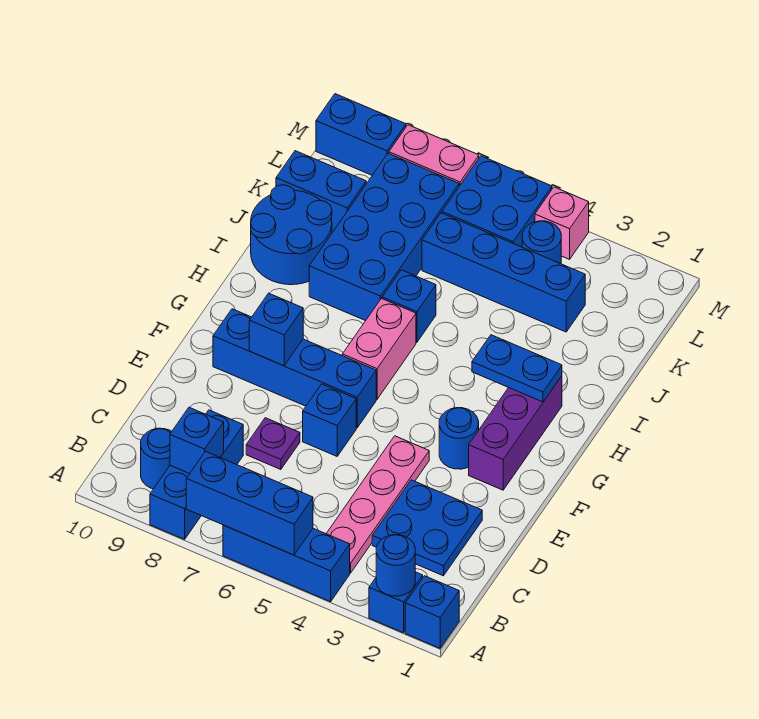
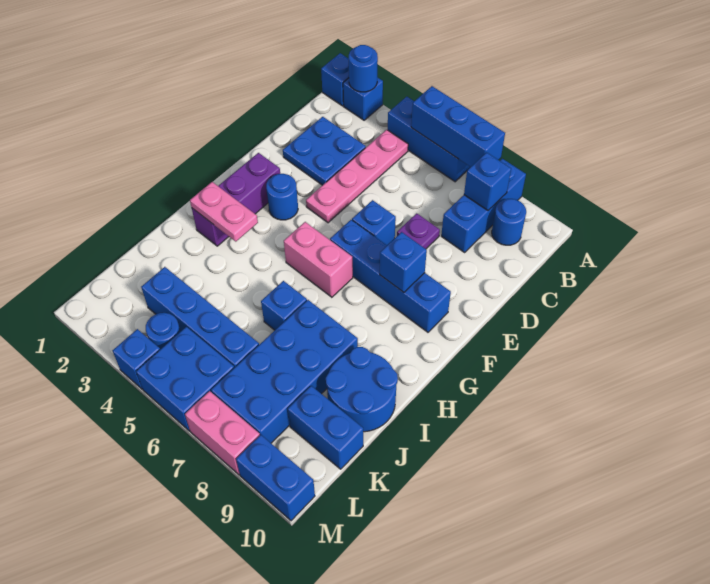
pink brick G6:H6 level 1 -> pink brick G5:G6 level 1
blue plate H2:H3 level 2 -> pink plate H2:H3 level 2
pink brick M4 level 1 -> blue brick M4 level 1

